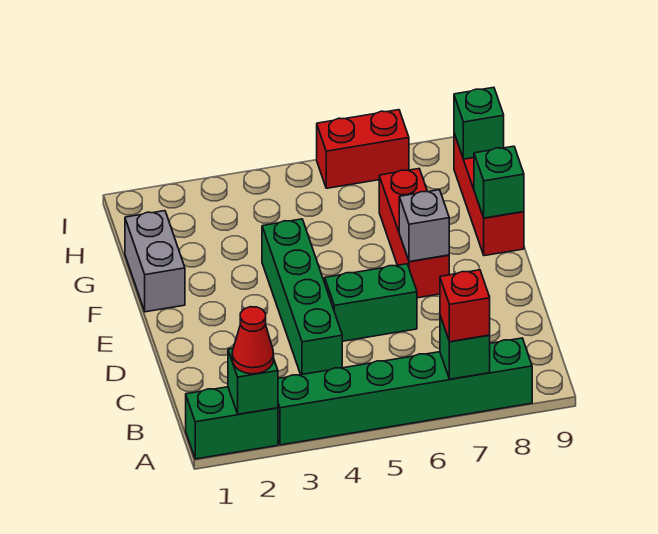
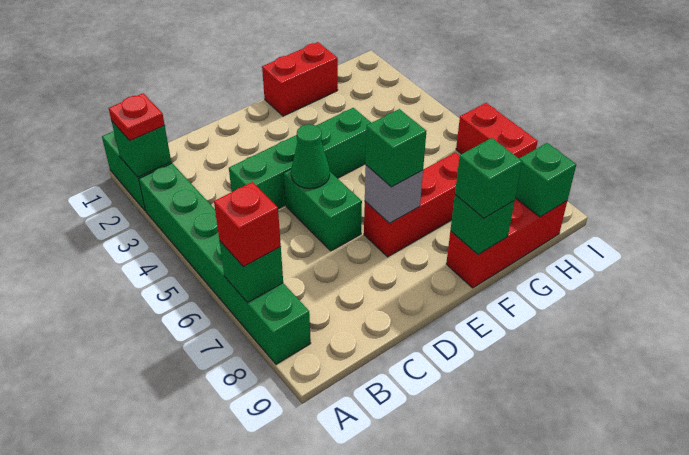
red cone A2 level 3 -> red plate A2 level 3
none -> green cone D5 level 2
none -> green brick E7 level 3
grey brick F1:G1 level 1 -> red brick F1:G1 level 1
none -> green brick F9 level 3

